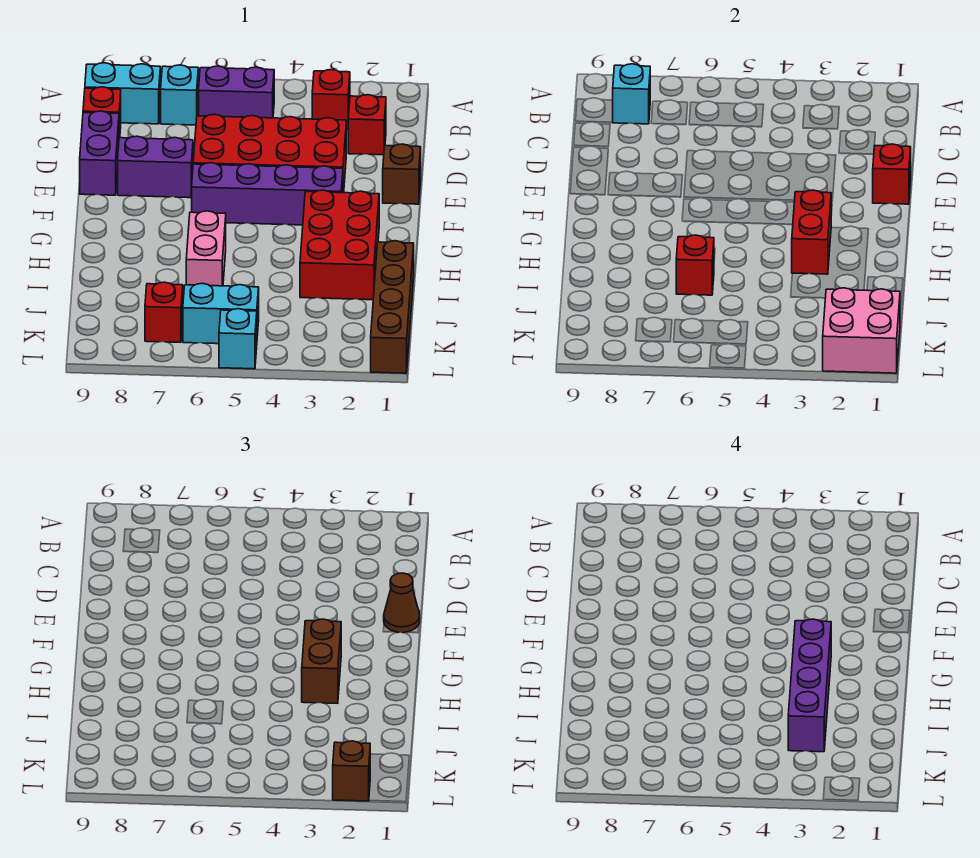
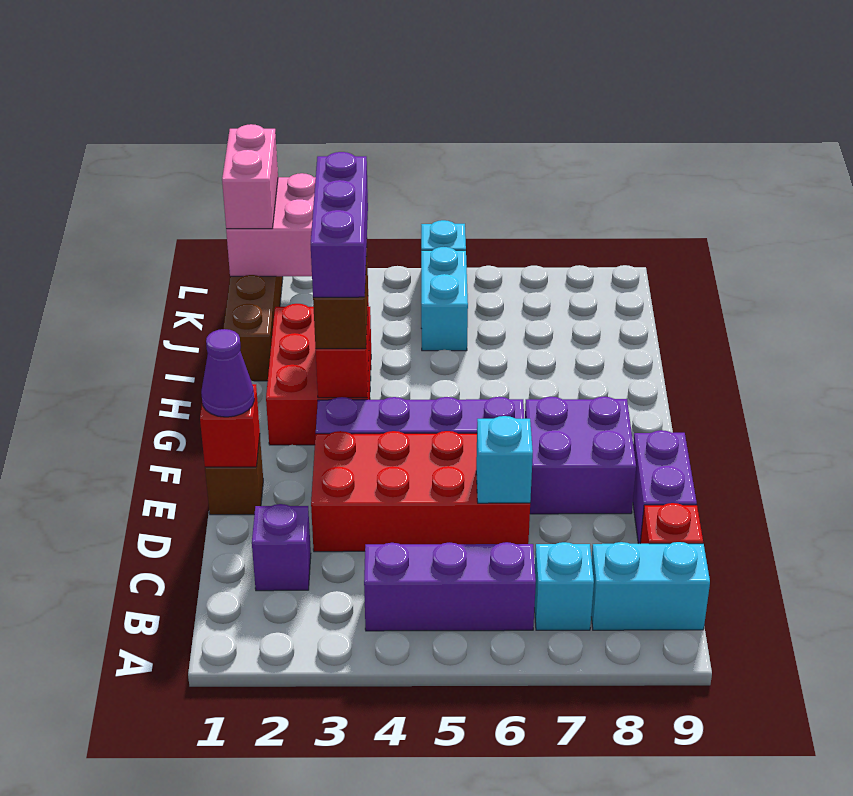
red brick B3 level 1 -> none
purple brick B5:B6 level 1 -> purple brick B4:B6 level 1
cyan brick B8 level 2 -> cyan brick D6 level 2
red brick C2 level 1 -> purple brick C2 level 1
brown cone E1 level 3 -> purple cone E1 level 3
purple brick E7:E8 level 1 -> purple brick E7:F8 level 1
purple brick G3:J3 level 4 -> purple brick G3:I3 level 4
pink brick H6:I6 level 1 -> pink brick K1:L1 level 3
red brick I6 level 2 -> none
cyan brick K5:K6 level 1 -> cyan brick J5:K5 level 1
red brick K7 level 1 -> none
brown brick L2 level 3 -> none

